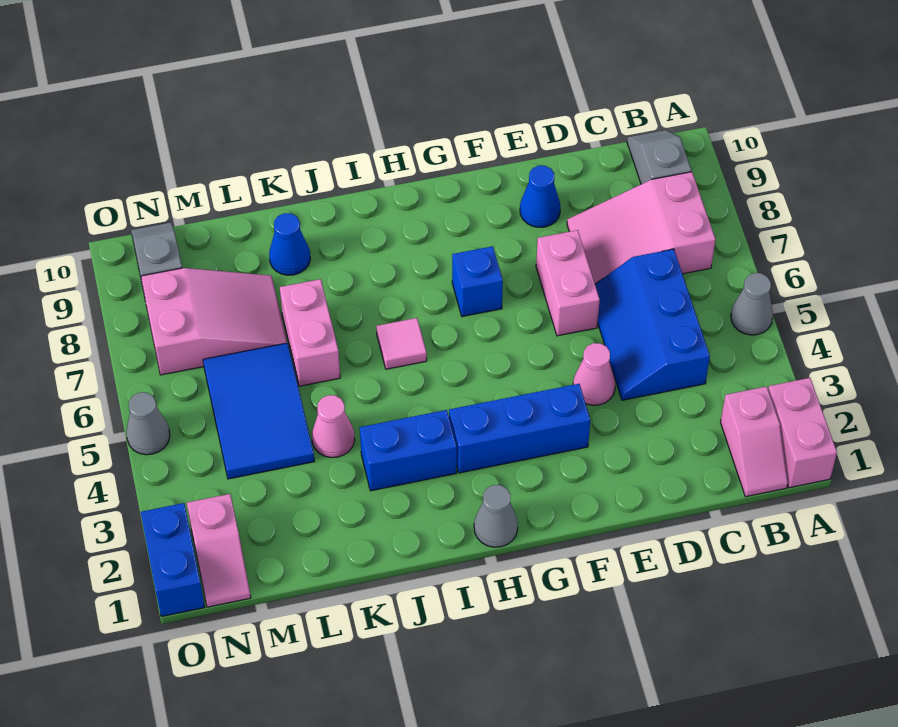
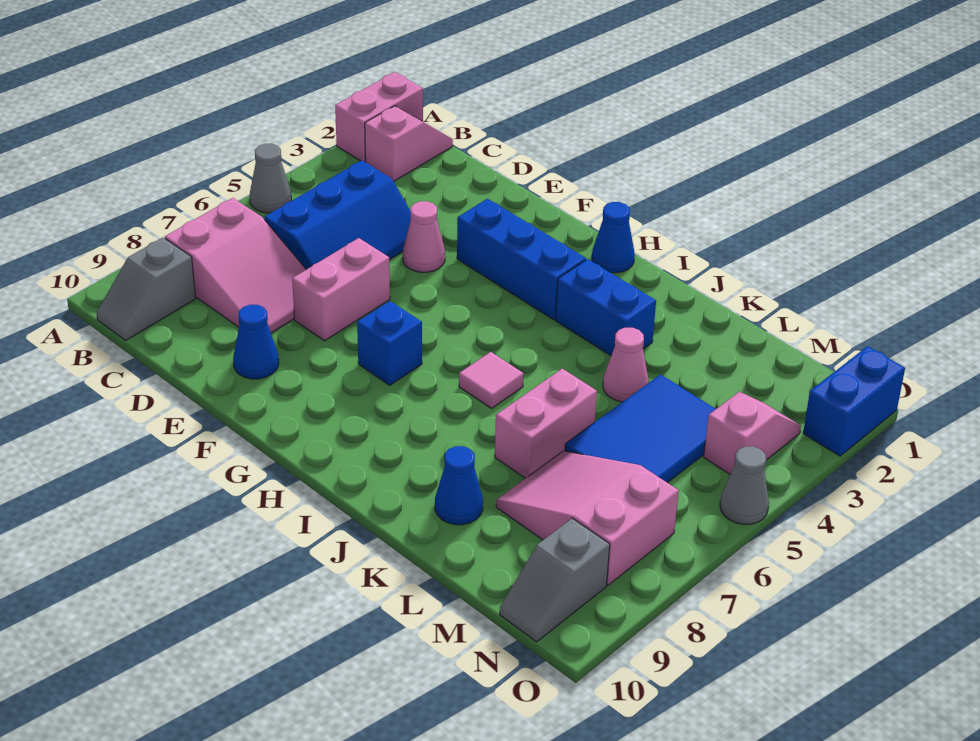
grey cone H1 level 1 -> blue cone H1 level 1
pink slope N1:N2 level 1 top 2 -> pink slope N3:N4 level 1 top 4

